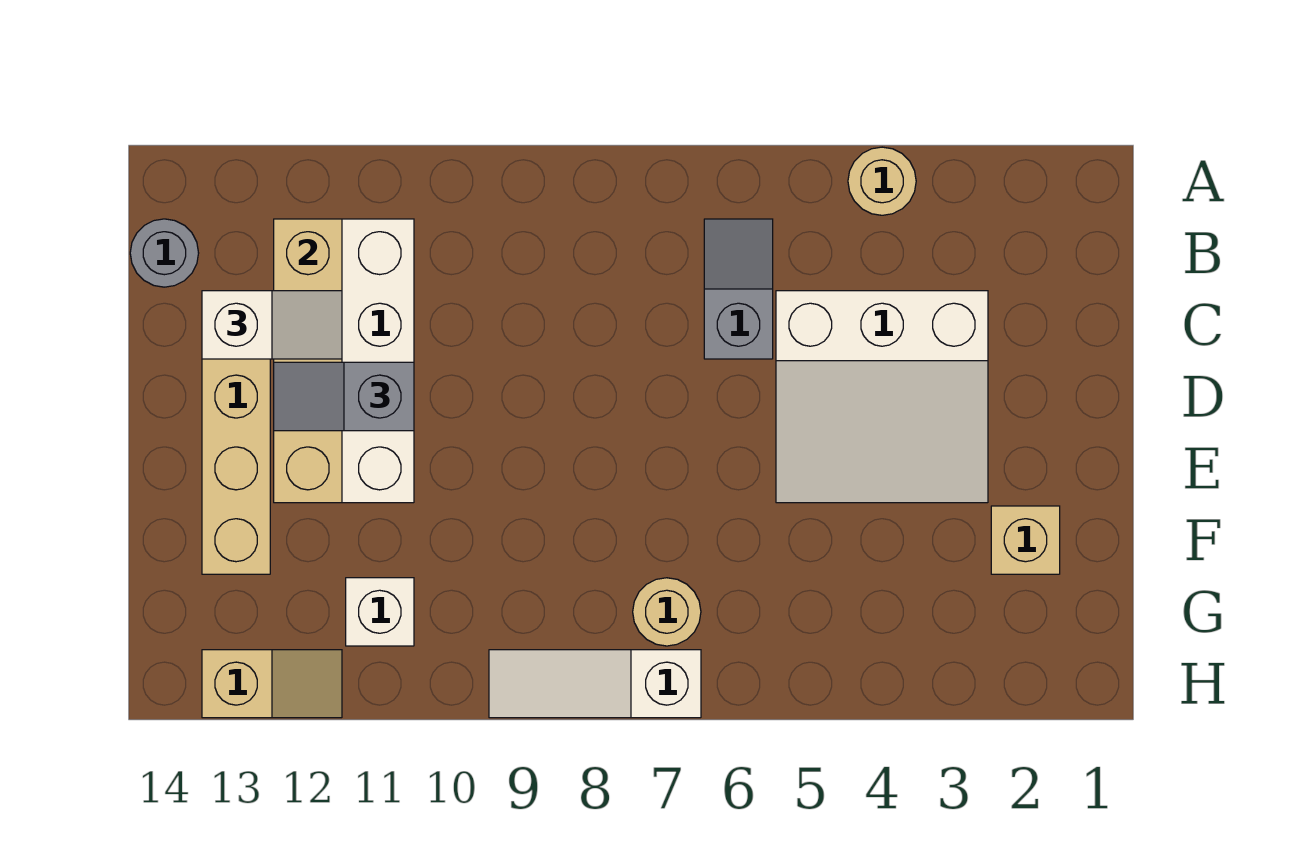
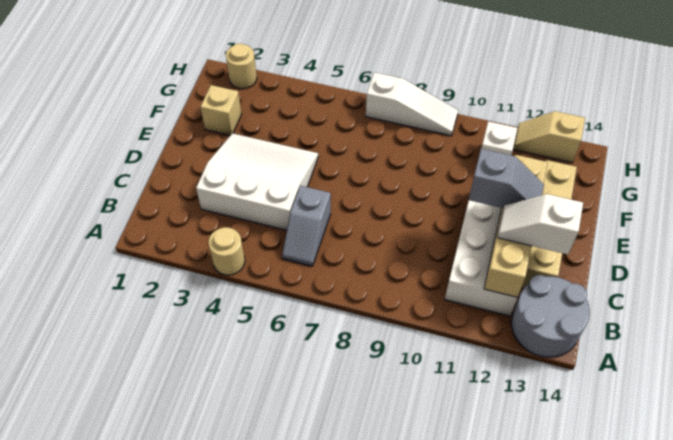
grey round brick B14 level 1 -> grey round brick A13:B14 level 1
tan round brick G7 level 1 -> tan round brick H2 level 1

